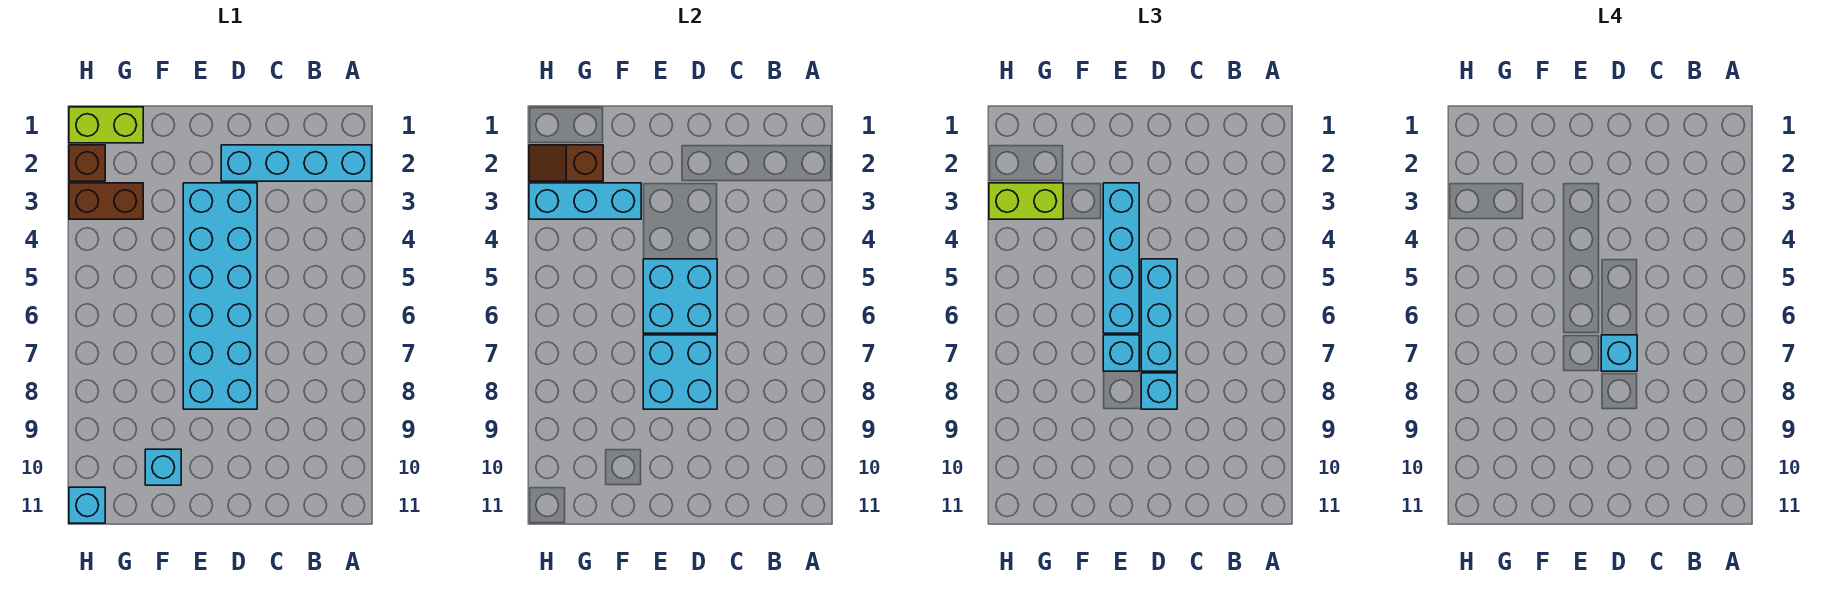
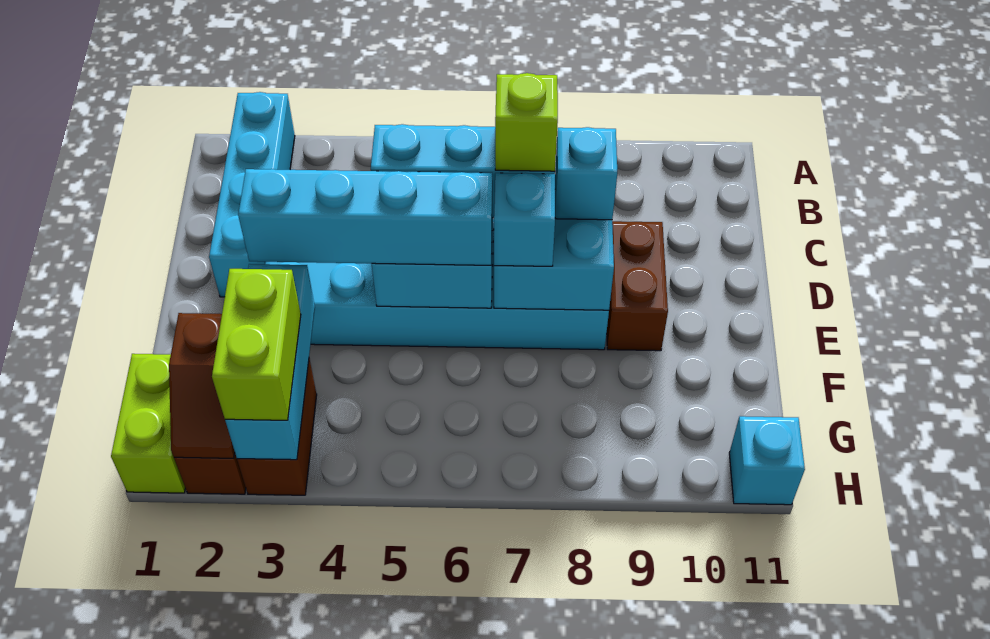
cyan brick D7 level 4 -> lime brick D7 level 4
none -> brown brick D9:E9 level 1
cyan brick F10 level 1 -> none

